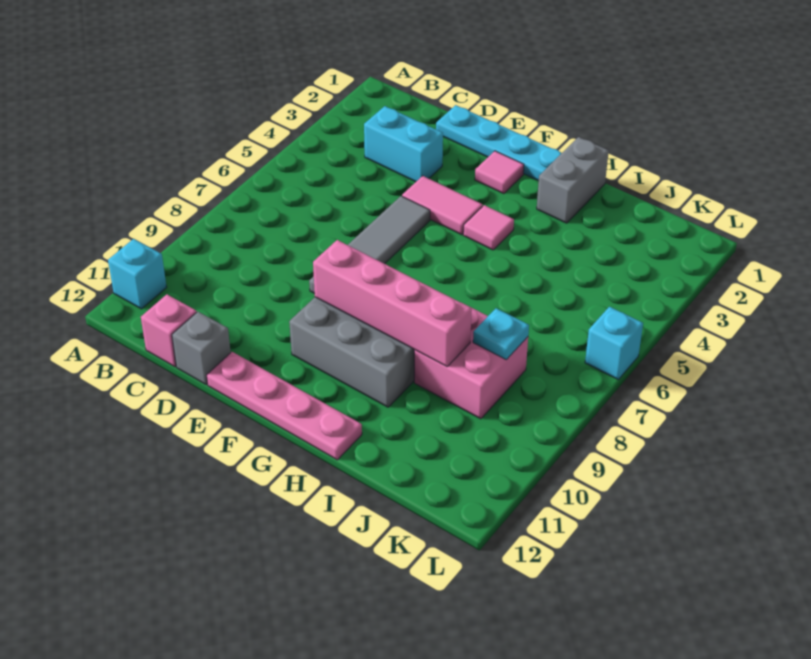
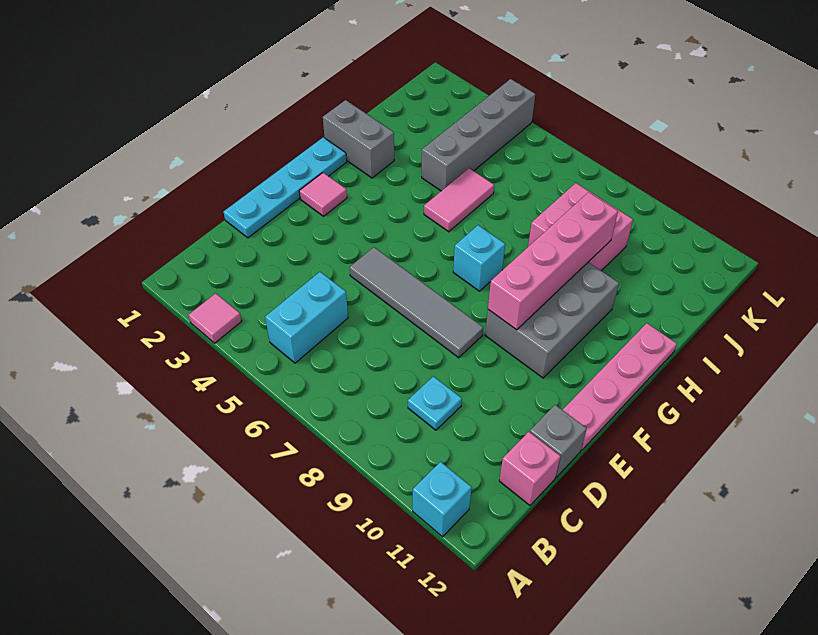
cyan brick C3:D3 level 1 -> cyan brick B5:C5 level 1
pink tile E4:F4 level 1 -> pink tile H5:I5 level 1
pink tile G4 level 1 -> pink tile A3 level 1
none -> grey brick I4:L4 level 1
cyan plate J8 level 2 -> cyan plate C9 level 1
cyan brick L6 level 1 -> cyan brick G7 level 1

